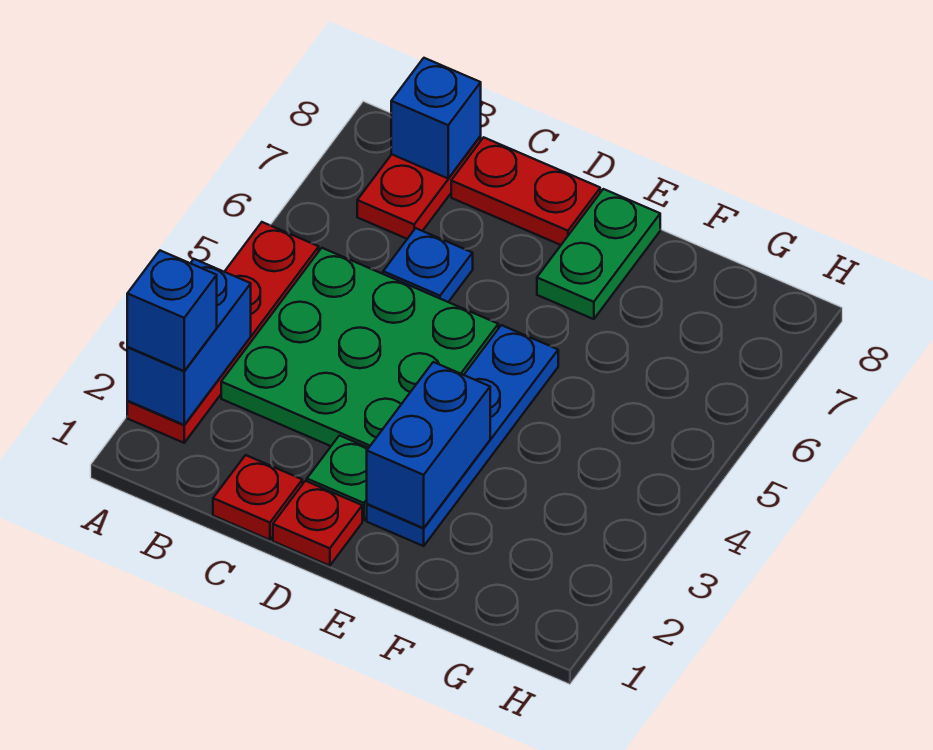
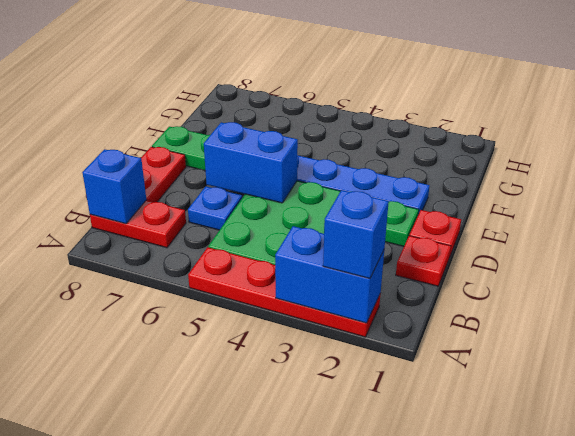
blue brick E2:E3 level 2 -> blue brick D5:D6 level 2

